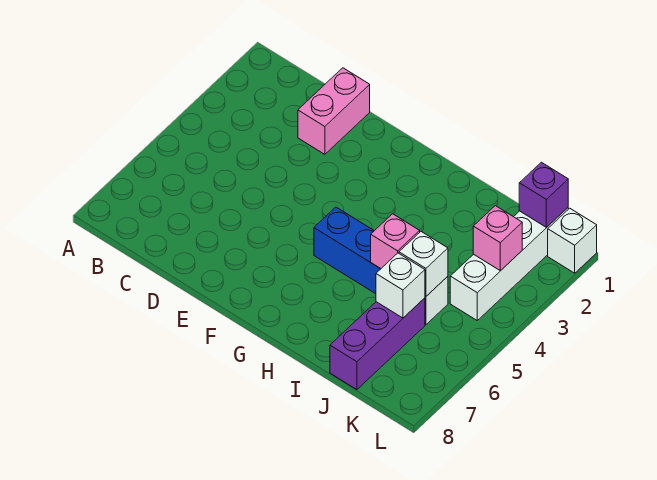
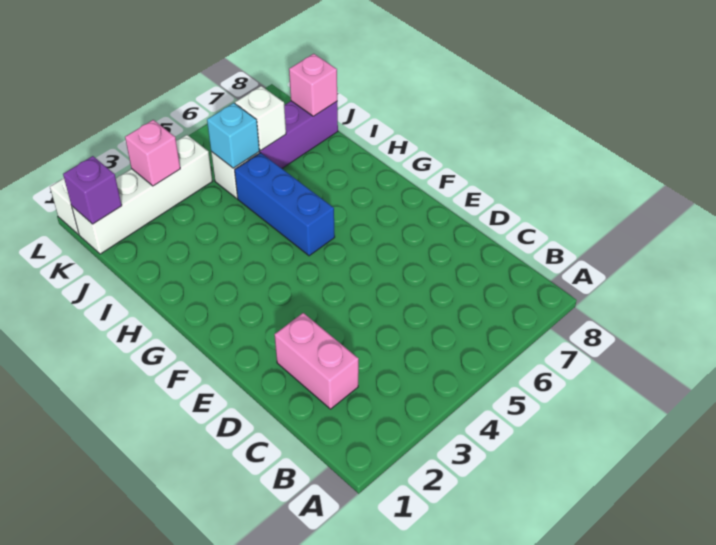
pink brick D1:D2 level 1 -> pink brick C2:D2 level 1
pink brick I5 level 2 -> pink brick J8 level 2
white brick J5 level 2 -> cyan brick J5 level 2

